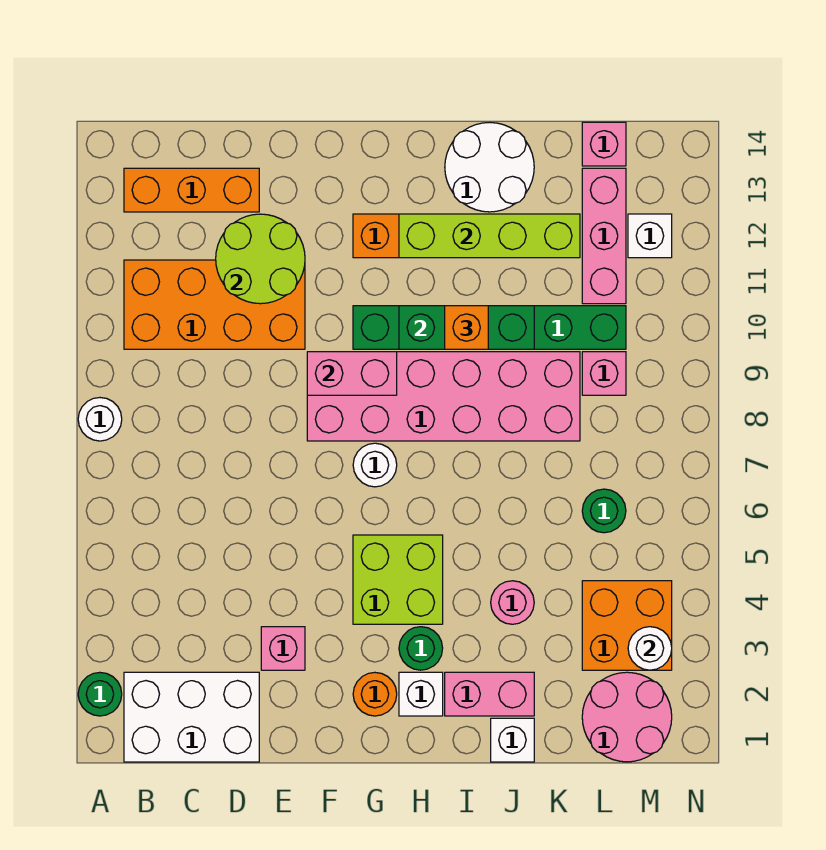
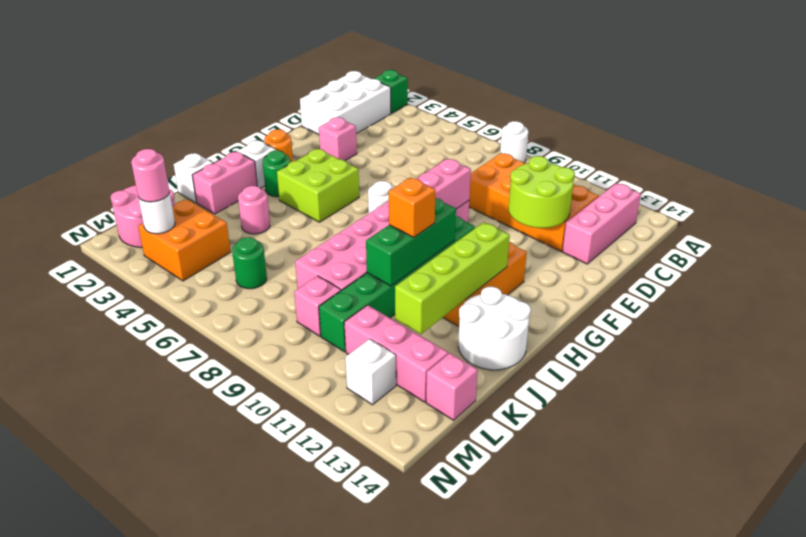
green round brick A2 level 1 -> green brick A2 level 1
orange brick B10:E11 level 1 -> orange brick C9:D12 level 1
orange brick B13:D13 level 1 -> pink brick B13:D13 level 1
none -> pink round brick M3 level 3

